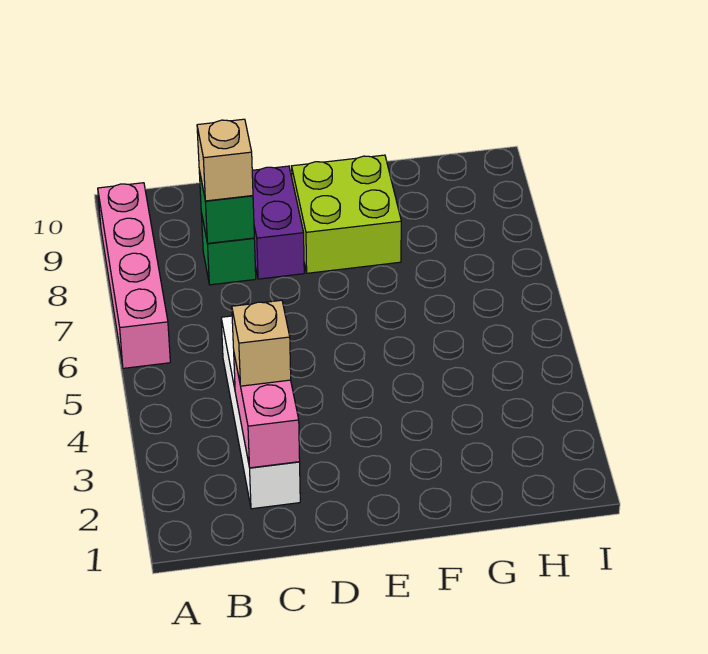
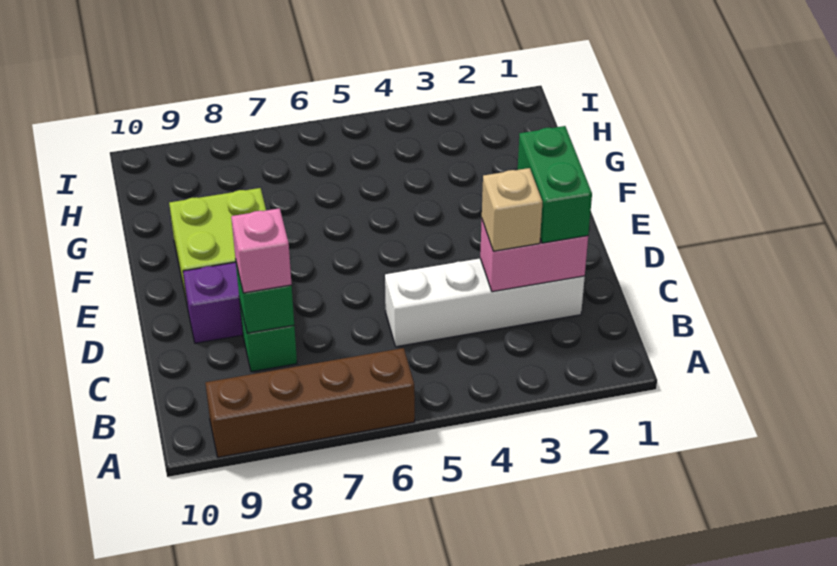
pink brick A6:A9 level 1 -> brown brick A6:A9 level 1
none -> green brick C2:D2 level 3
tan brick C8 level 3 -> pink brick C8 level 3

